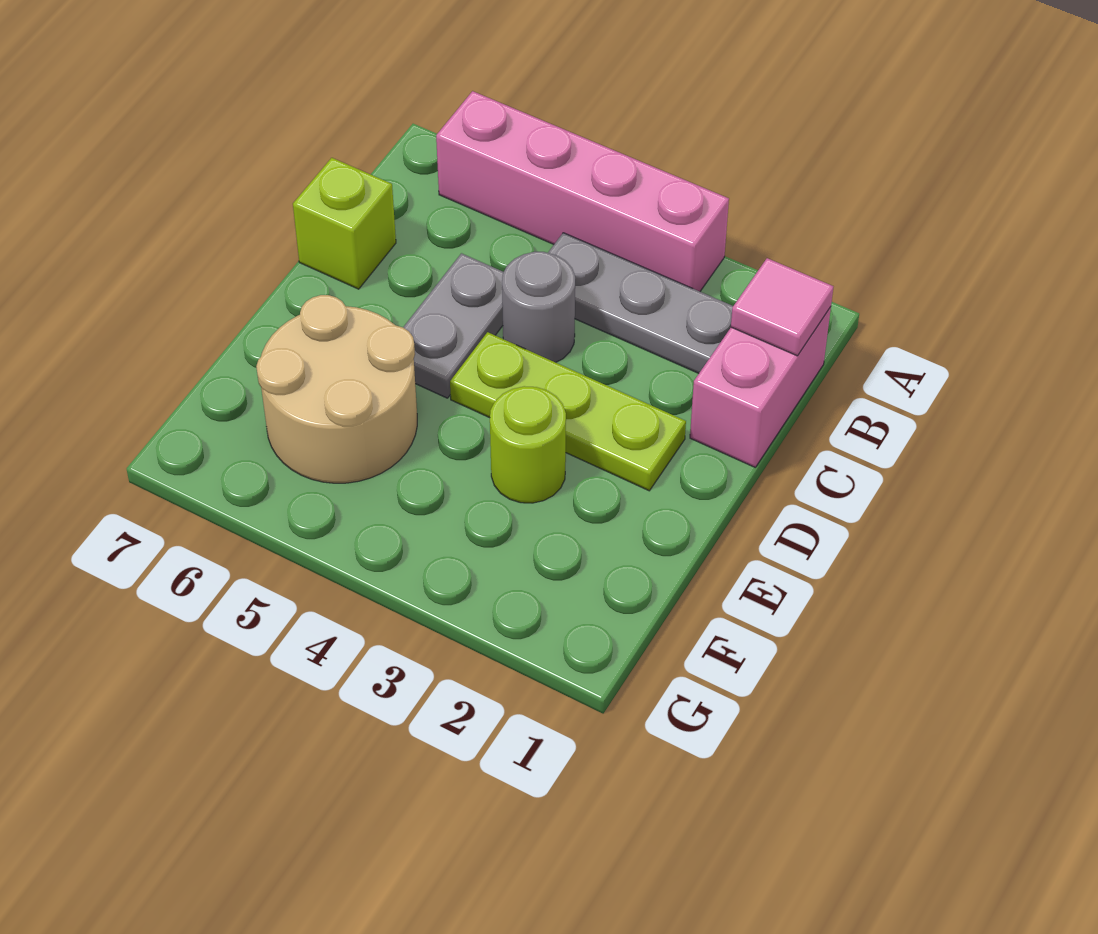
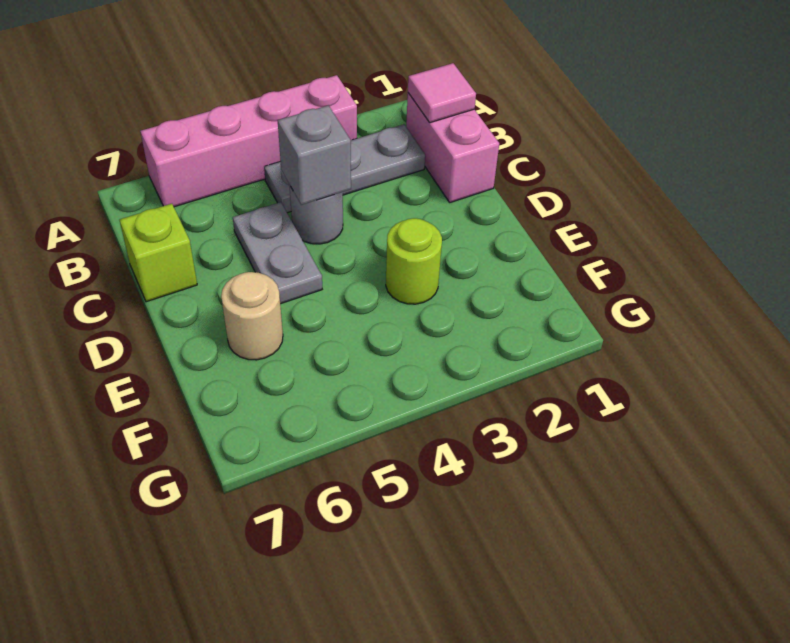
none -> grey brick C4 level 2
lime plate D2:D4 level 1 -> none
tan round brick E5:F6 level 1 -> tan round brick E6 level 1

